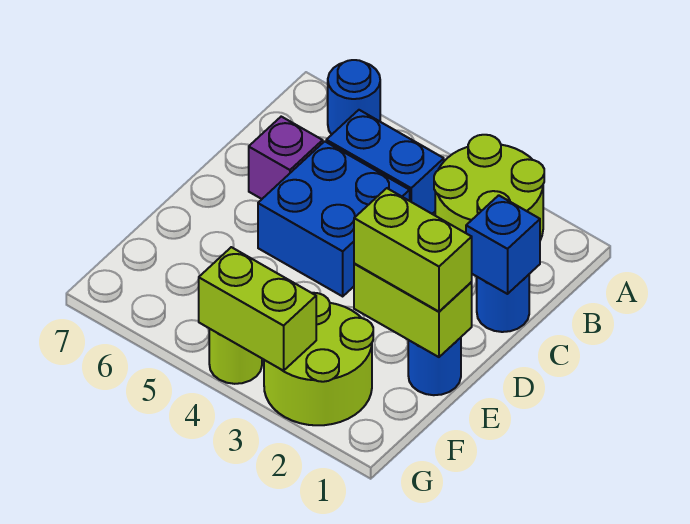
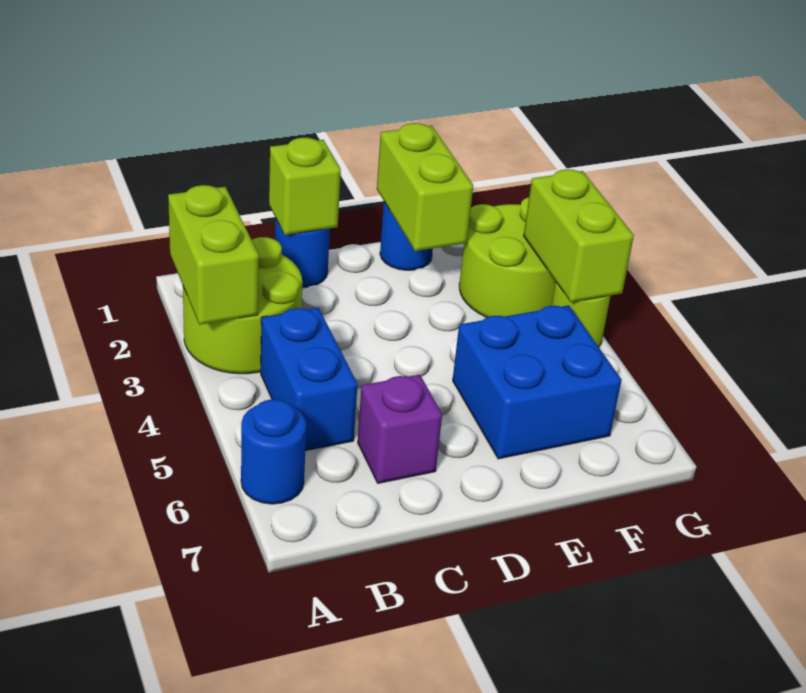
blue brick C1 level 2 -> lime brick C1 level 2
blue brick C4:D5 level 1 -> blue brick E5:F6 level 1
lime brick E1:E2 level 3 -> lime brick A2:A3 level 2

